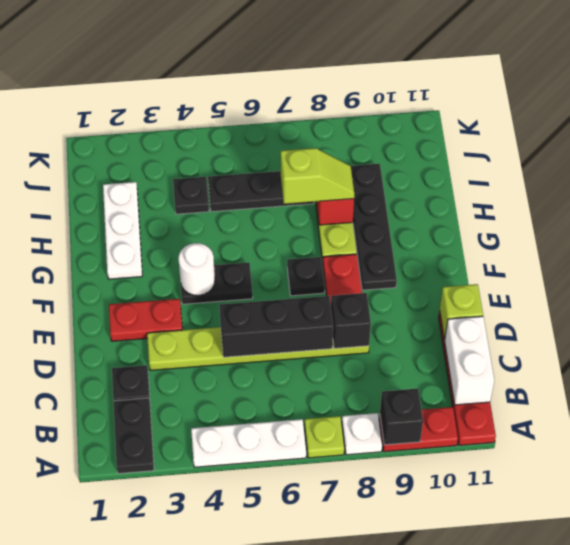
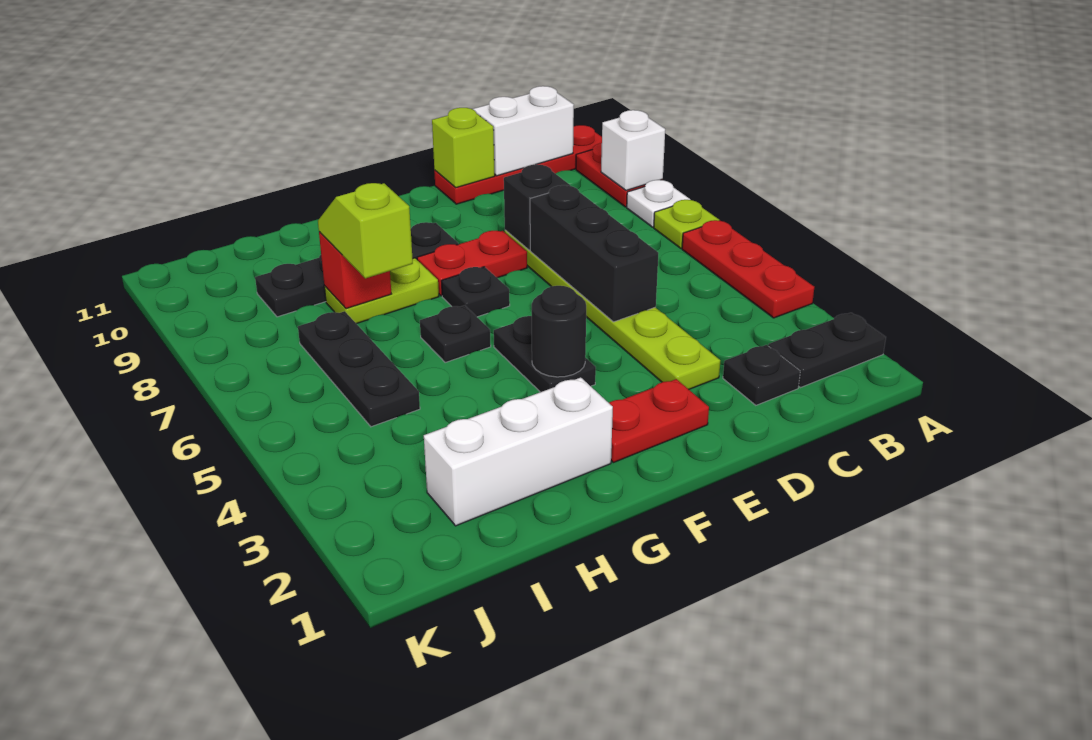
white plate A4:A6 level 1 -> red plate A4:A6 level 1
black brick A9 level 2 -> white brick A9 level 2
red plate E2:E3 level 1 -> red plate E2:F2 level 1
white round brick F4 level 2 -> black round brick F4 level 2
white plate G2:I2 level 1 -> white brick G2:I2 level 1
black plate I4 level 1 -> black plate G6 level 1

